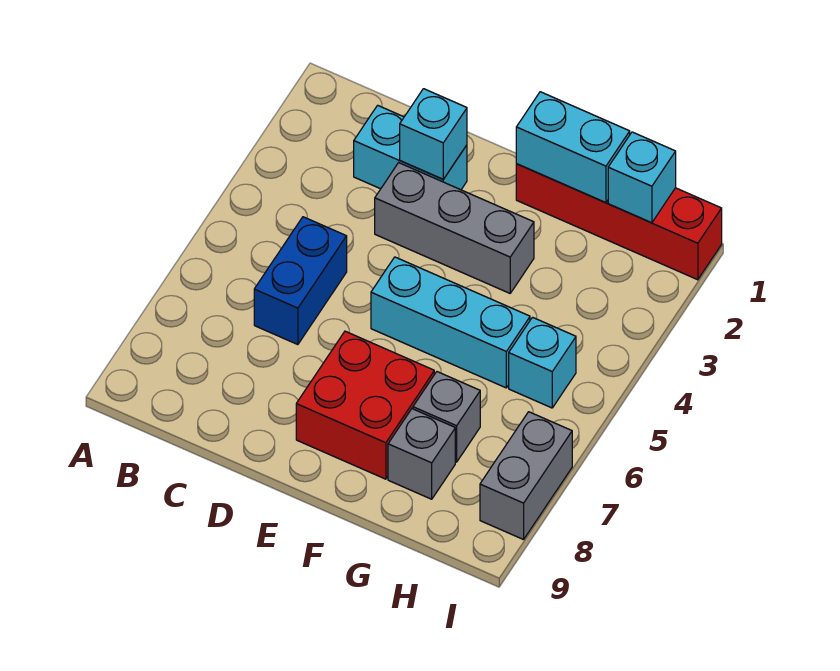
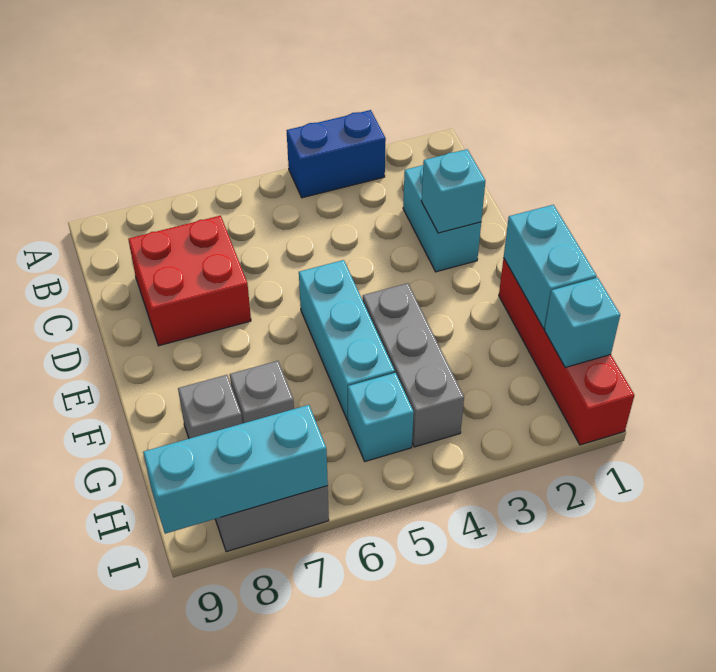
blue brick C5:C6 level 1 -> blue brick A3:A4 level 1
grey brick D3:F3 level 1 -> grey brick F4:H4 level 1
red brick E7:F8 level 1 -> red brick C7:D8 level 1
none -> cyan brick I7:I9 level 2

